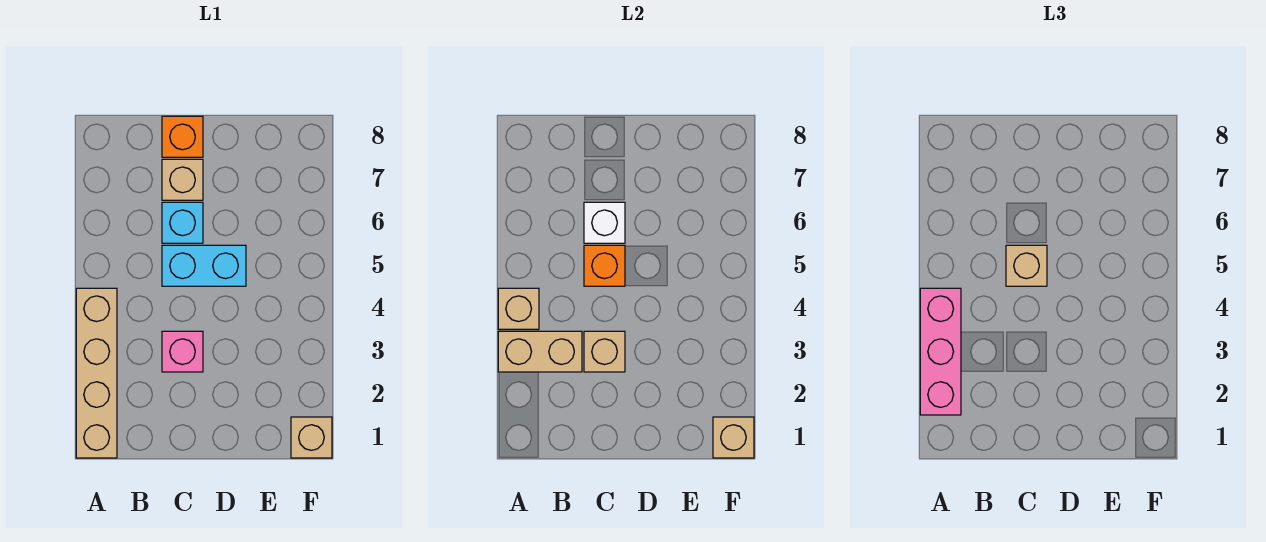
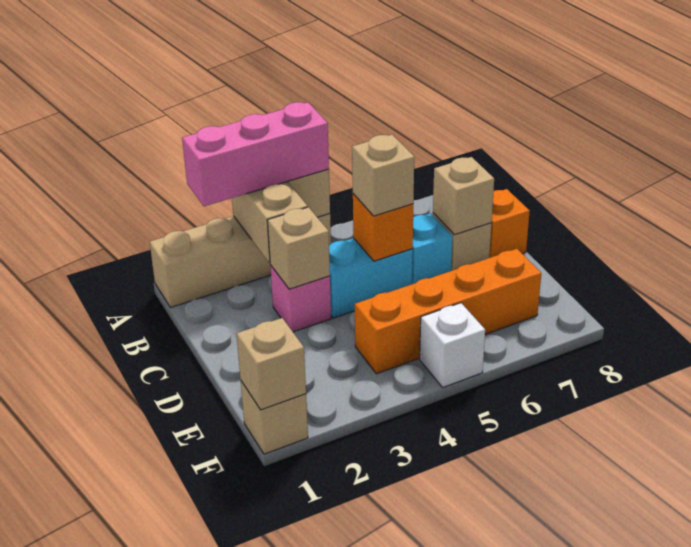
cyan brick C5:D5 level 1 -> cyan brick C4:C5 level 1
white brick C6 level 2 -> white brick F5 level 1
none -> tan brick C7 level 2
none -> orange brick E4:E7 level 1

